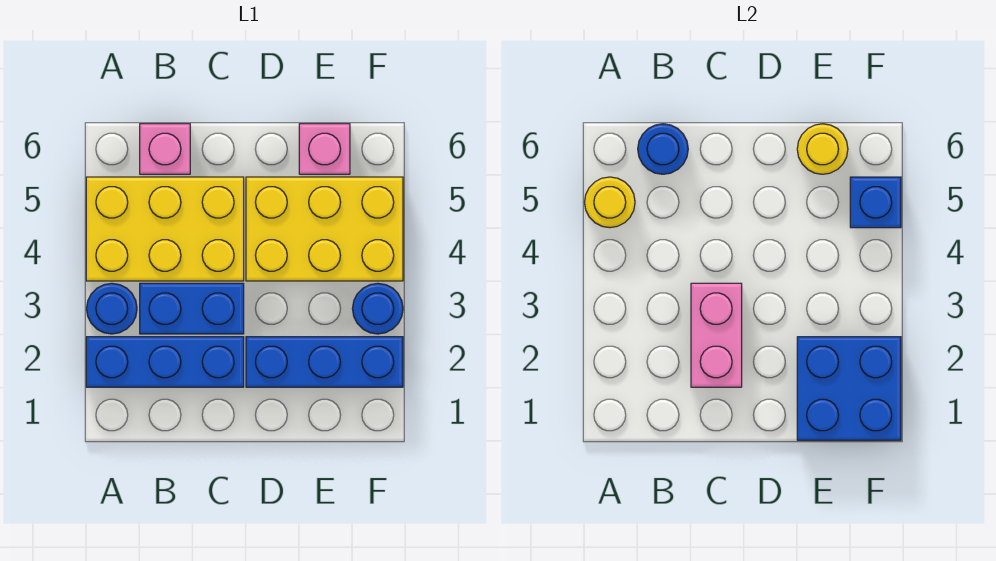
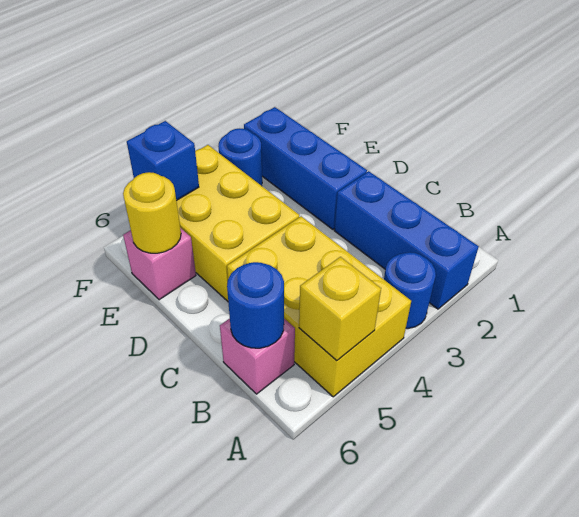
yellow round brick A5 level 2 -> yellow brick A5 level 2
blue brick B3:C3 level 1 -> none
pink brick C2:C3 level 2 -> none
blue brick E1:F2 level 2 -> none

